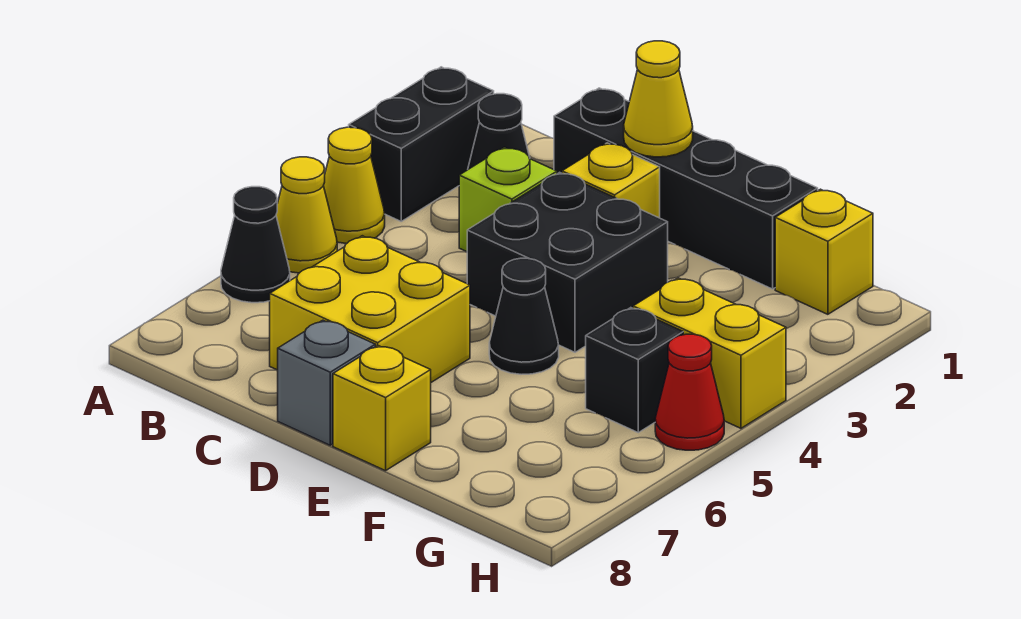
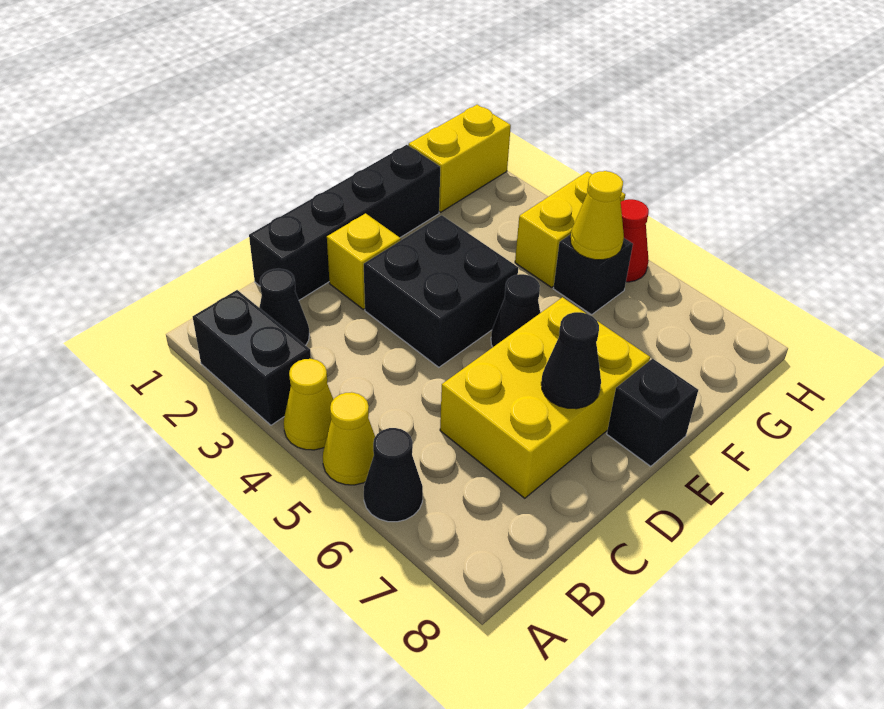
lime brick C3 level 1 -> none
yellow brick C6:D7 level 1 -> yellow brick C6:E7 level 1
yellow cone D1 level 2 -> yellow cone G5 level 2
none -> black cone D7 level 2
grey brick D8 level 1 -> none
yellow brick E8 level 1 -> black brick E8 level 1
yellow brick G1 level 1 -> yellow brick G1:H1 level 1

